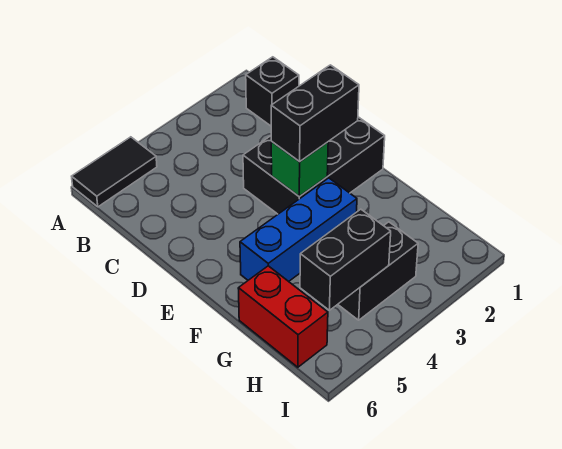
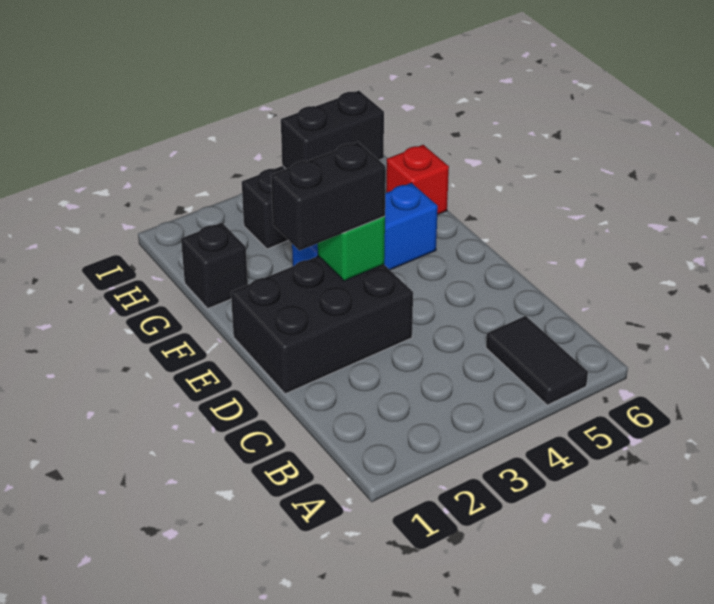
black tile A5:A6 level 1 -> black tile A5:B5 level 1
black brick B1 level 1 -> black brick G1 level 1
red brick G6:H6 level 1 -> red brick G6 level 1

